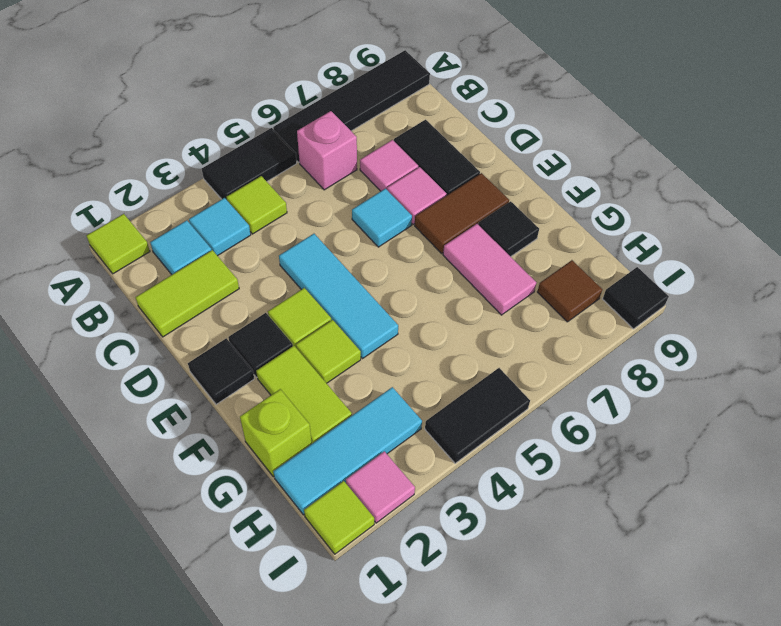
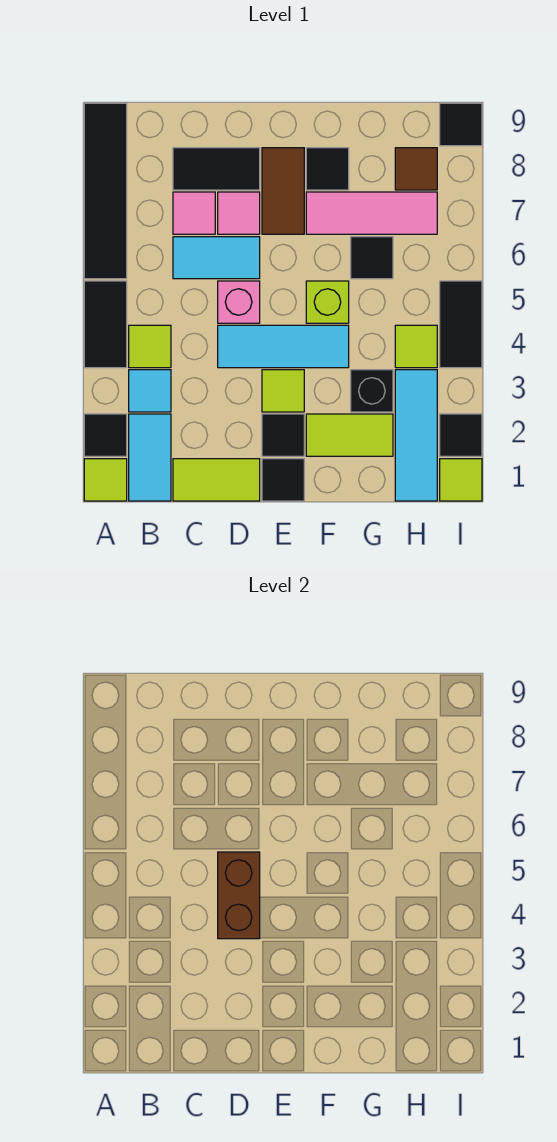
none -> black tile A2 level 1
cyan tile B2 level 1 -> cyan tile B1:B2 level 1
pink brick B6 level 1 -> pink brick D5 level 1
lime tile C1:C2 level 1 -> lime tile C1:D1 level 1
none -> brown brick D4:D5 level 2
cyan tile D6 level 1 -> cyan tile C6:D6 level 1
lime tile F3 level 1 -> lime tile H4 level 1
pink tile F7:G7 level 1 -> pink tile F7:H7 level 1
lime brick G1 level 1 -> lime brick F5 level 1
none -> black brick G3 level 1
none -> black tile G6 level 1
pink tile I2 level 1 -> black tile I2 level 1

